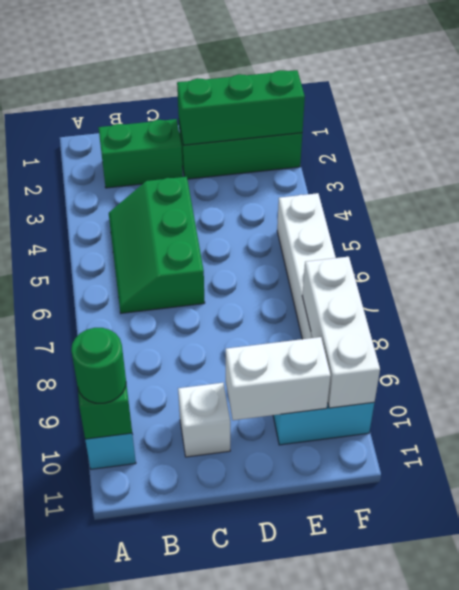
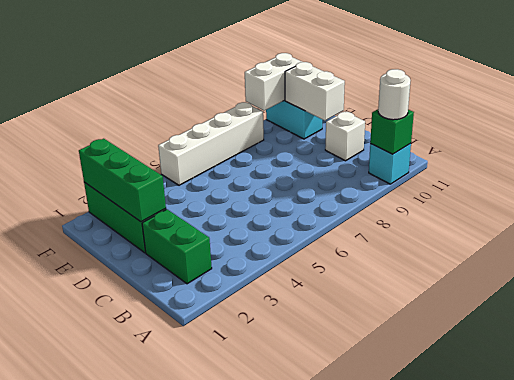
green round brick A10 level 3 -> white round brick A10 level 3
green slope B4:C6 level 1 top C -> none
white brick F8:F10 level 2 -> white brick F9:F10 level 2

